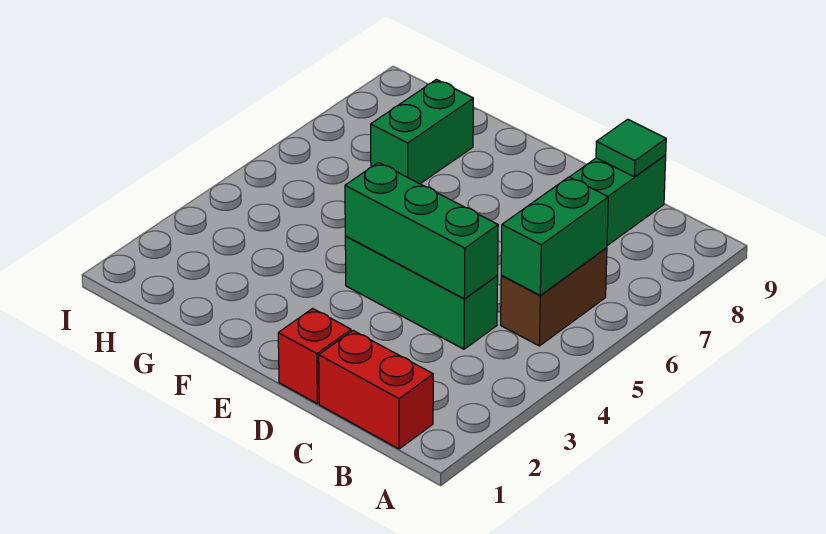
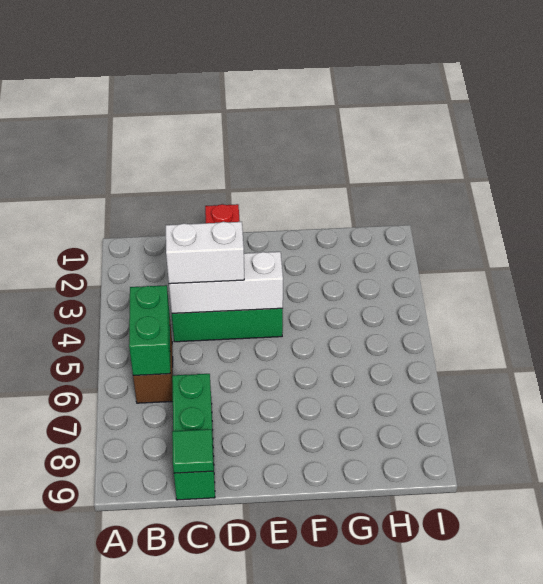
red brick B1:C1 level 1 -> none
green brick C4:E4 level 2 -> white brick C4:E4 level 2
none -> white brick C4:D4 level 3
green brick G7:G8 level 1 -> none

